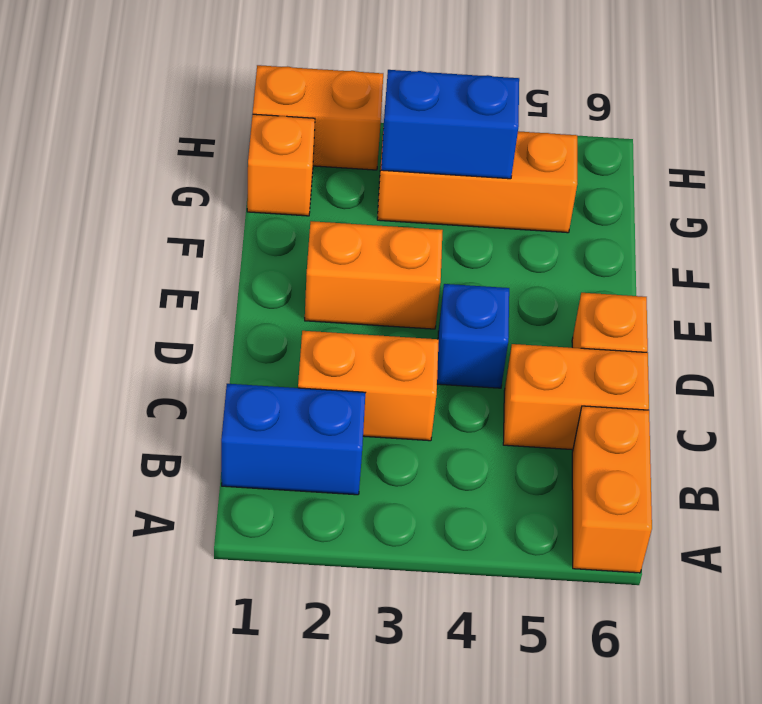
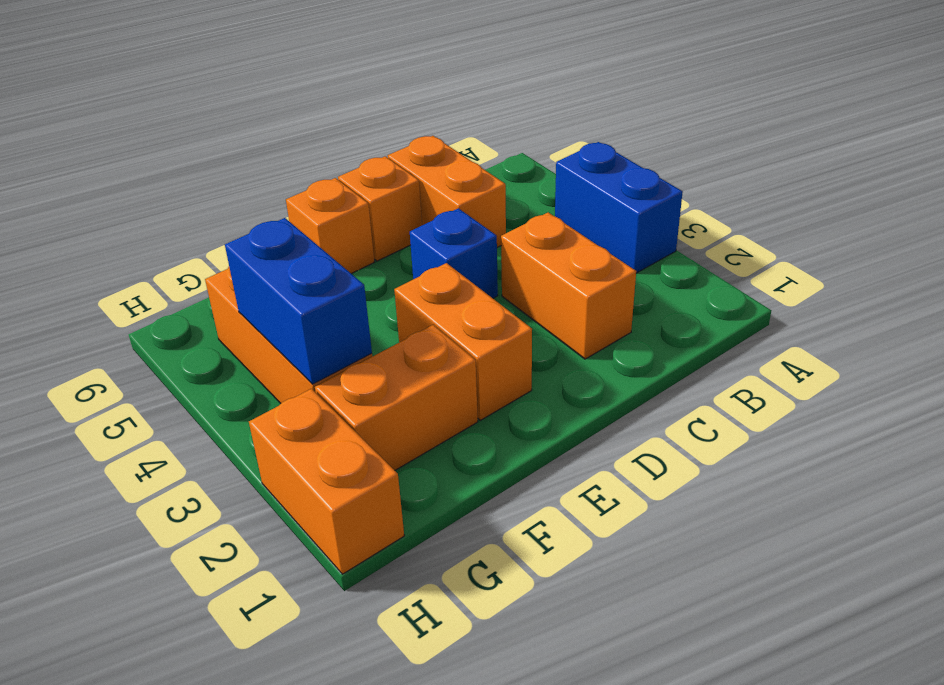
orange brick A6:B6 level 1 -> orange brick F2:G2 level 1
blue brick B1:B2 level 1 -> blue brick A3:A4 level 1
orange brick G1 level 1 -> orange brick E6 level 1

